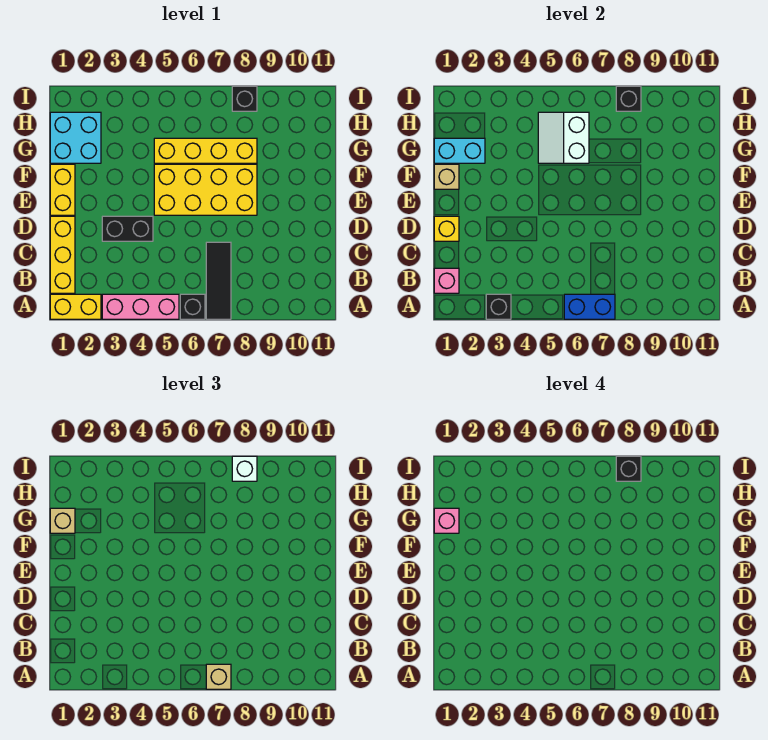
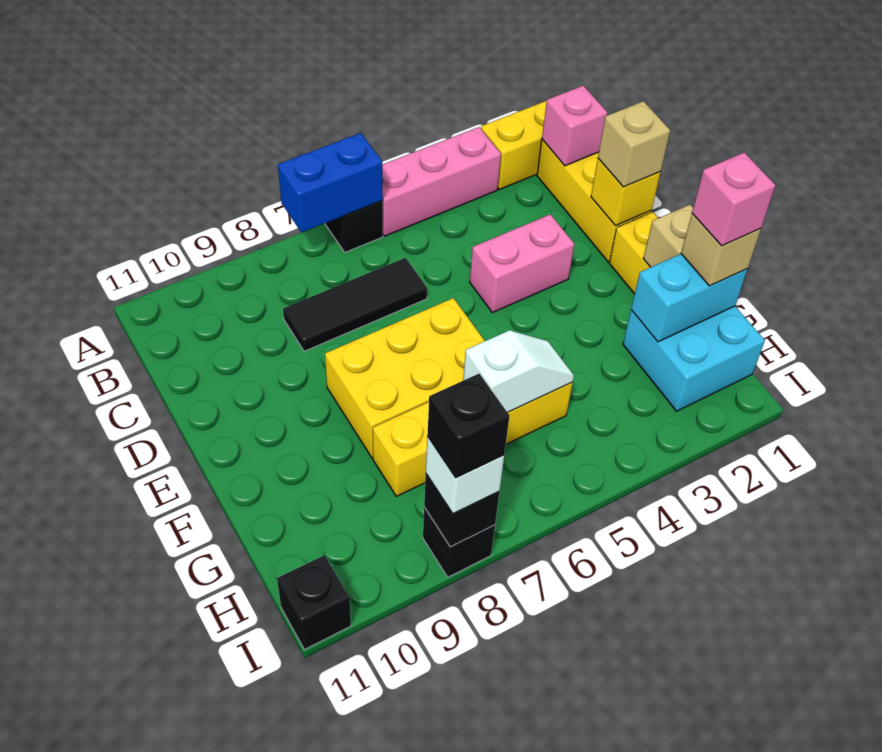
black brick A3 level 2 -> black brick I11 level 1
black tile A7:C7 level 1 -> black tile C6:C8 level 1
tan brick A7 level 3 -> tan brick D1 level 3
black brick D3:D4 level 1 -> pink brick D3:D4 level 1
yellow brick E5:F8 level 1 -> yellow brick E6:F8 level 1
white slope G5:H6 level 2 top 6 -> white slope G5:G6 level 2 top 6

